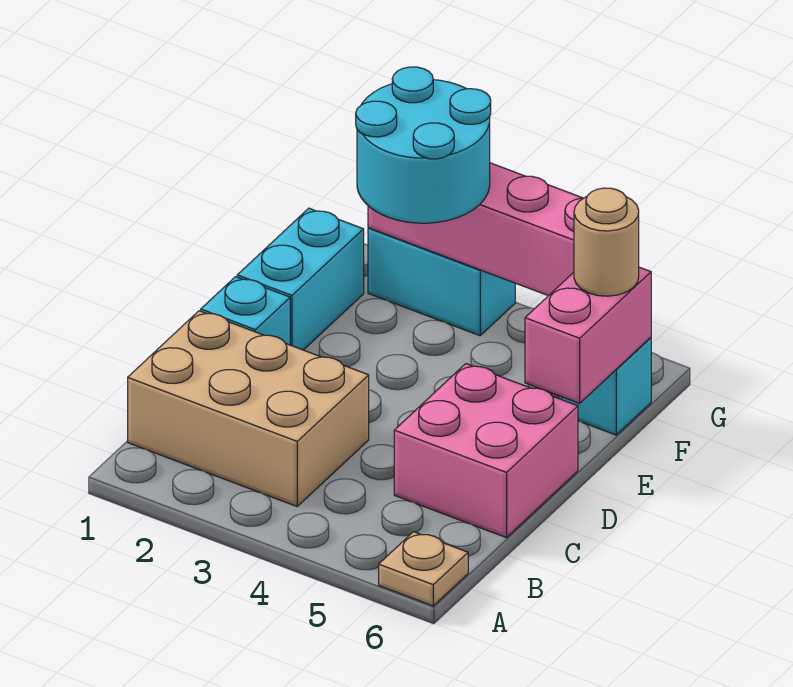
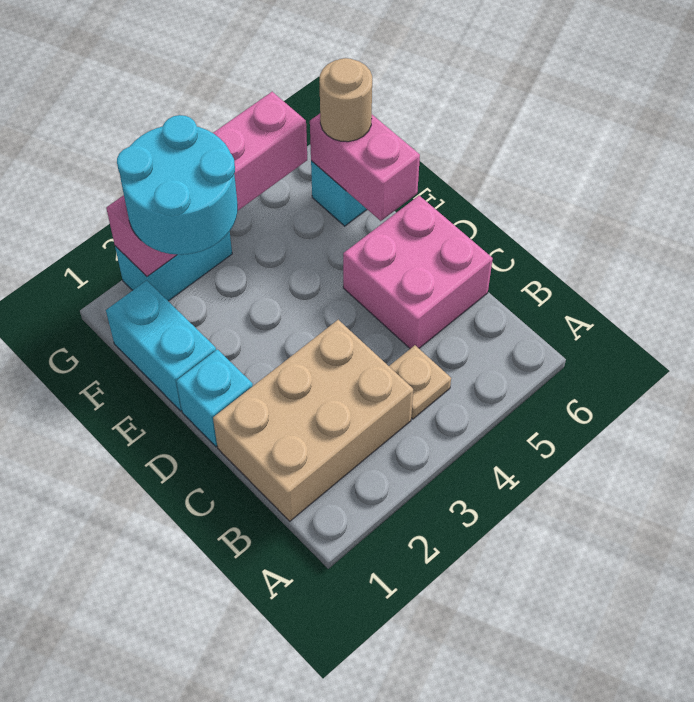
tan plate A6 level 1 -> tan plate B4 level 1

